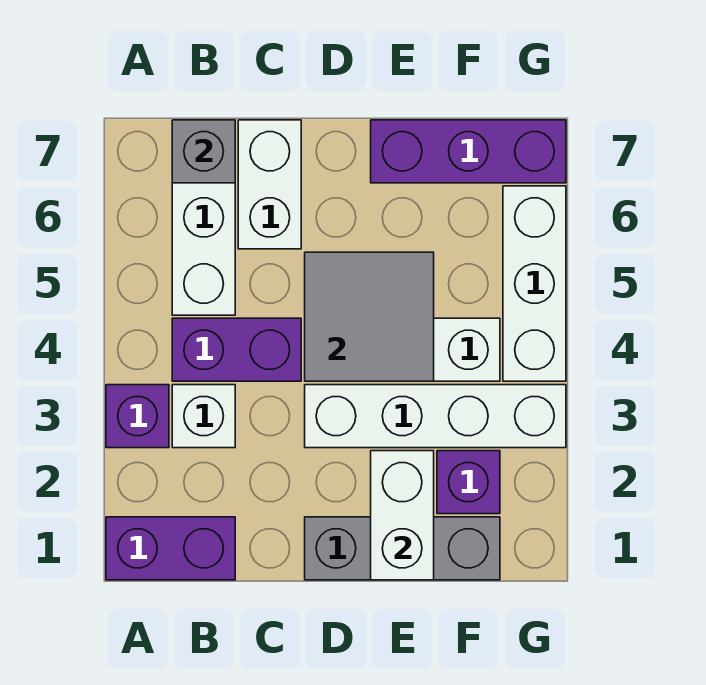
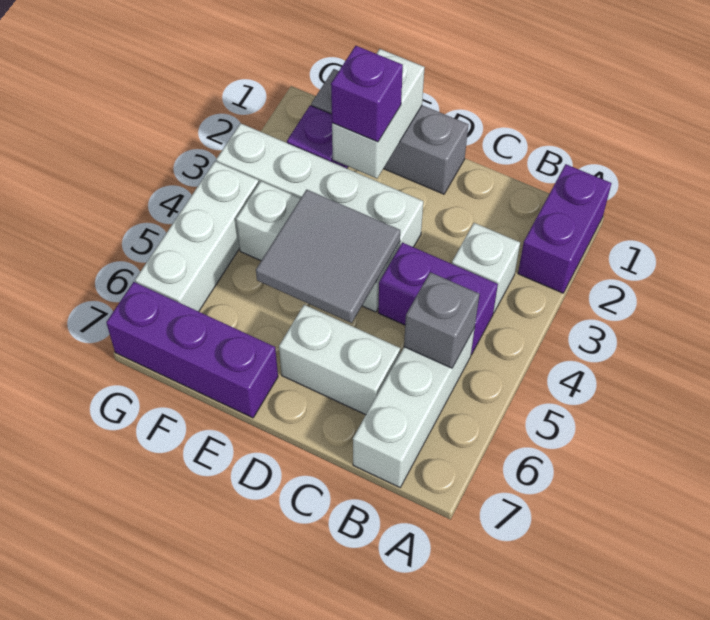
purple brick A1:B1 level 1 -> purple brick A1:A2 level 1
purple brick A3 level 1 -> purple brick E2 level 3
grey brick B7 level 2 -> grey brick B5 level 2
white brick C6:C7 level 1 -> white brick C6:D6 level 1

